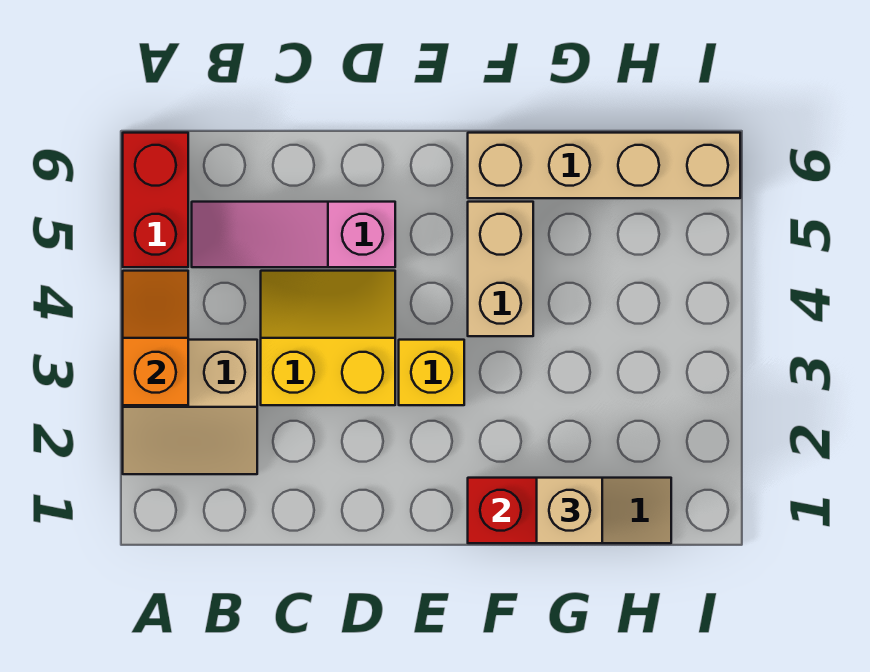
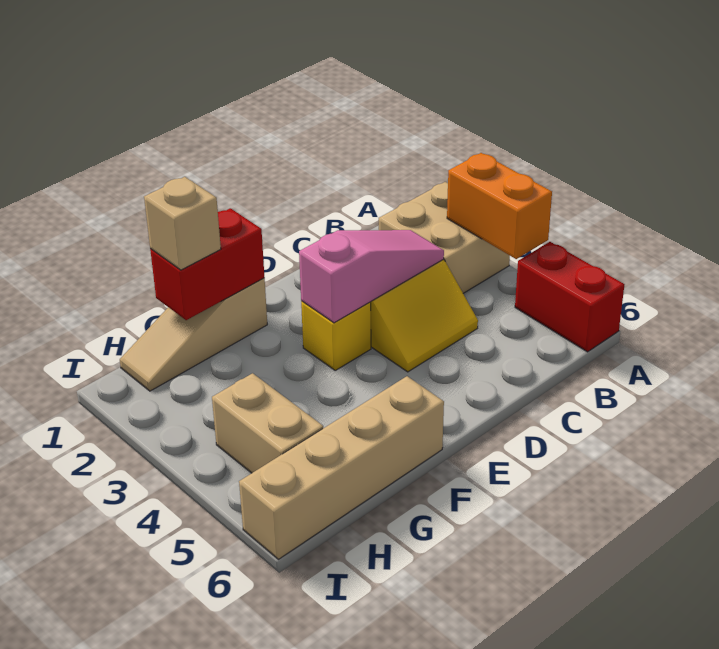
tan slope A2:B3 level 1 top 3 -> tan brick A2:B3 level 1
orange slope A3:A4 level 2 top 3 -> orange brick A3:A4 level 2
pink slope B5:D5 level 1 top D -> pink slope C3:E3 level 2 top E
tan brick F4:F5 level 1 -> tan brick H4:H5 level 1

